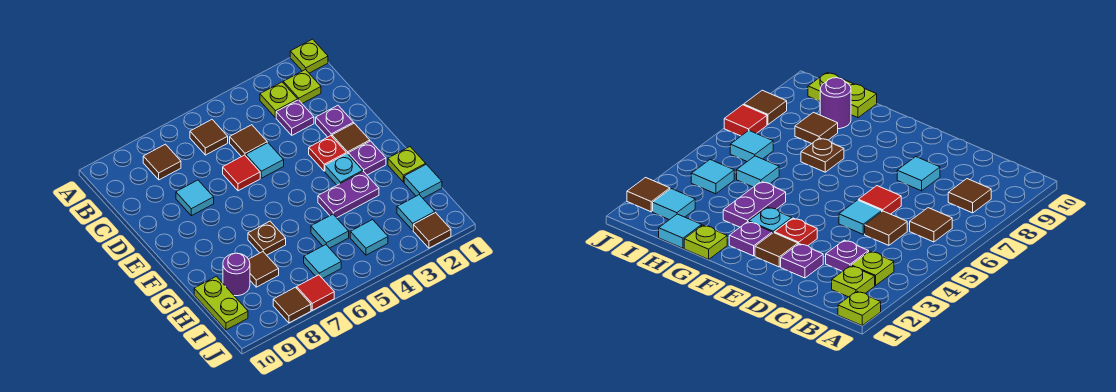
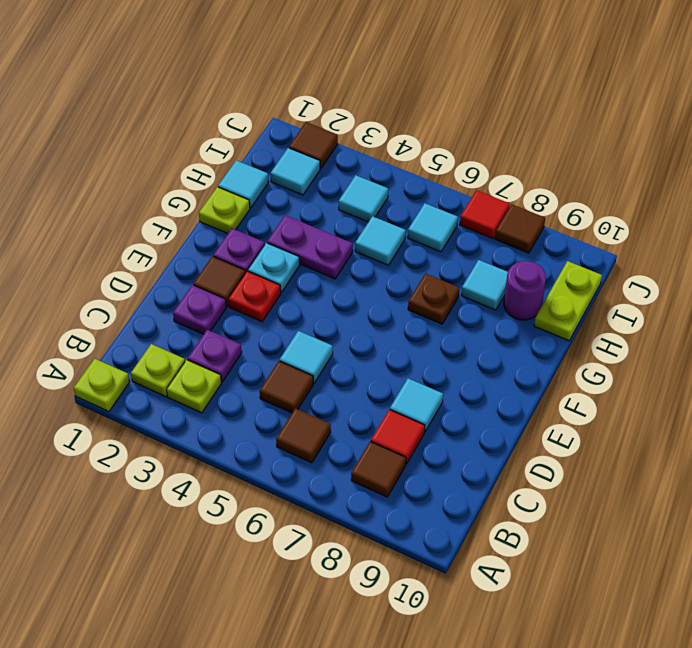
red tile D6 level 1 -> red tile C8 level 1
brown tile H8 level 1 -> cyan tile H8 level 1

